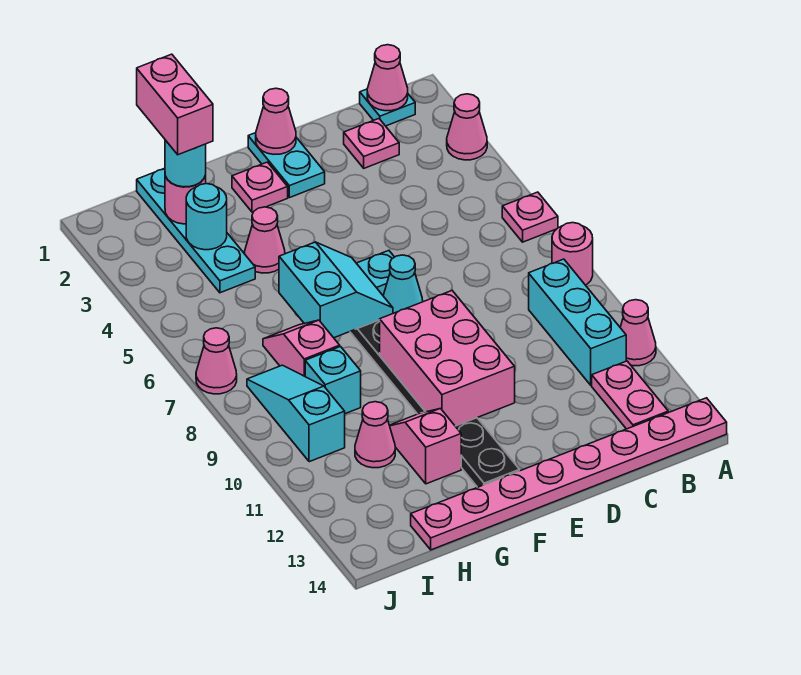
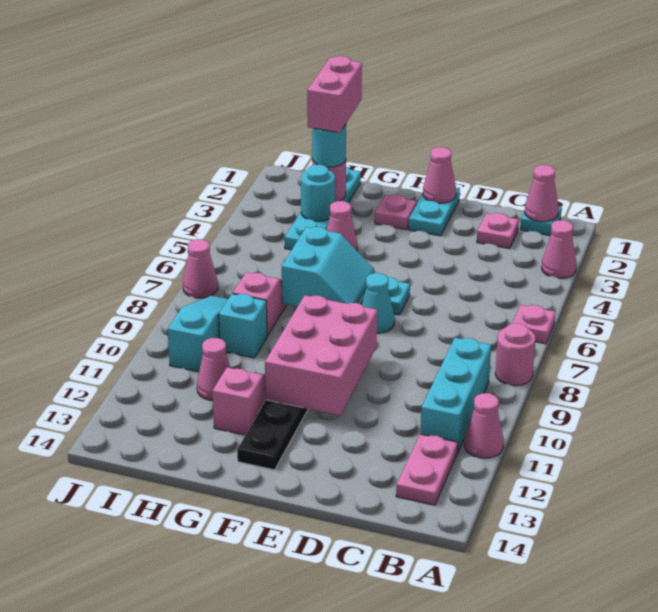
pink plate A14:H14 level 1 -> none

